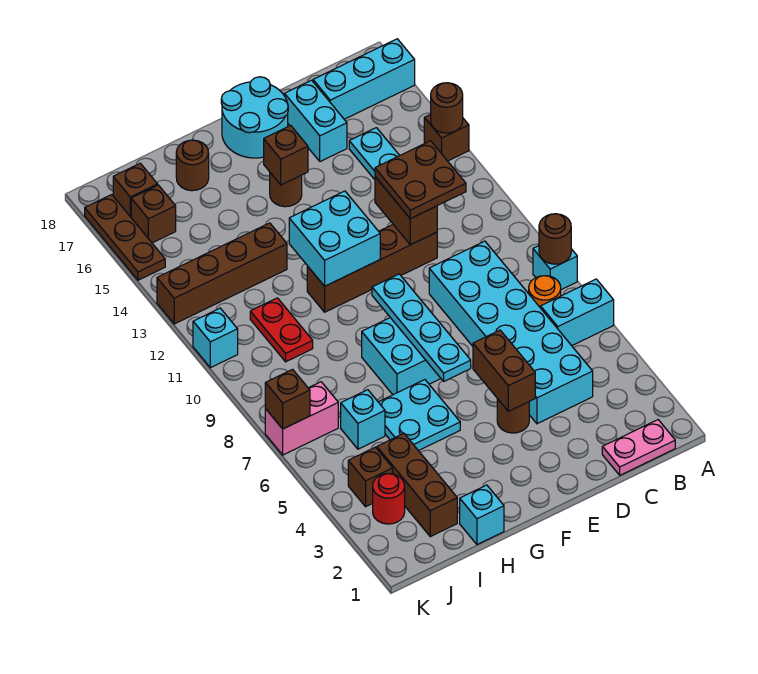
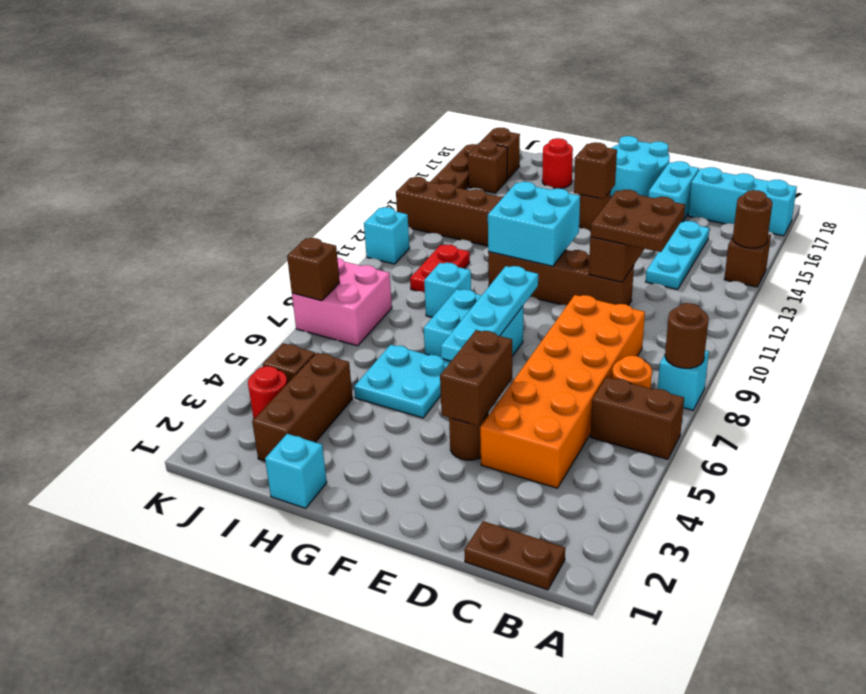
cyan brick A6:B6 level 1 -> brown brick A6:B6 level 1
pink plate B1:C1 level 1 -> brown plate B1:C1 level 1
cyan brick C4:D9 level 1 -> orange brick C4:D9 level 1
brown round brick H17 level 1 -> red round brick H17 level 1
cyan brick I6 level 1 -> cyan brick H9 level 1
pink brick J7:K7 level 1 -> pink brick J7:K8 level 1

